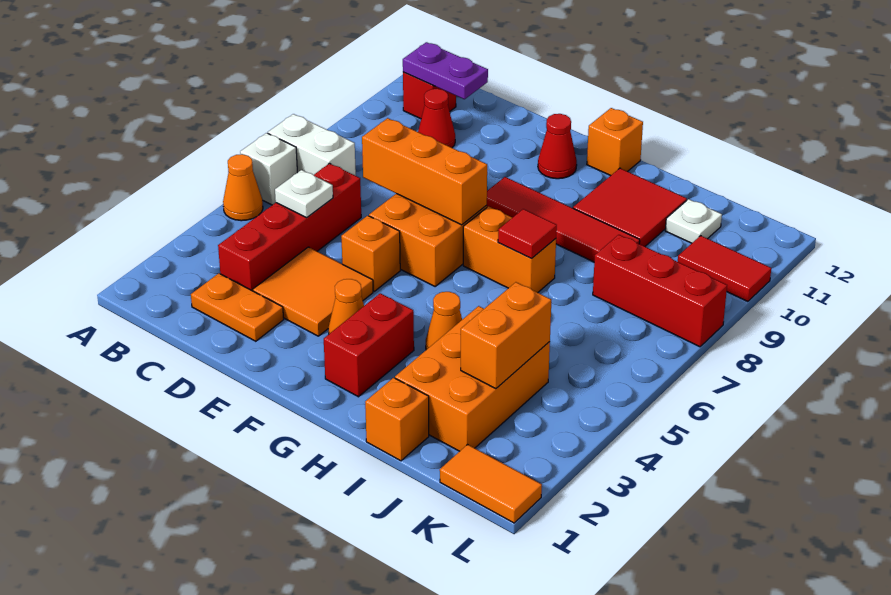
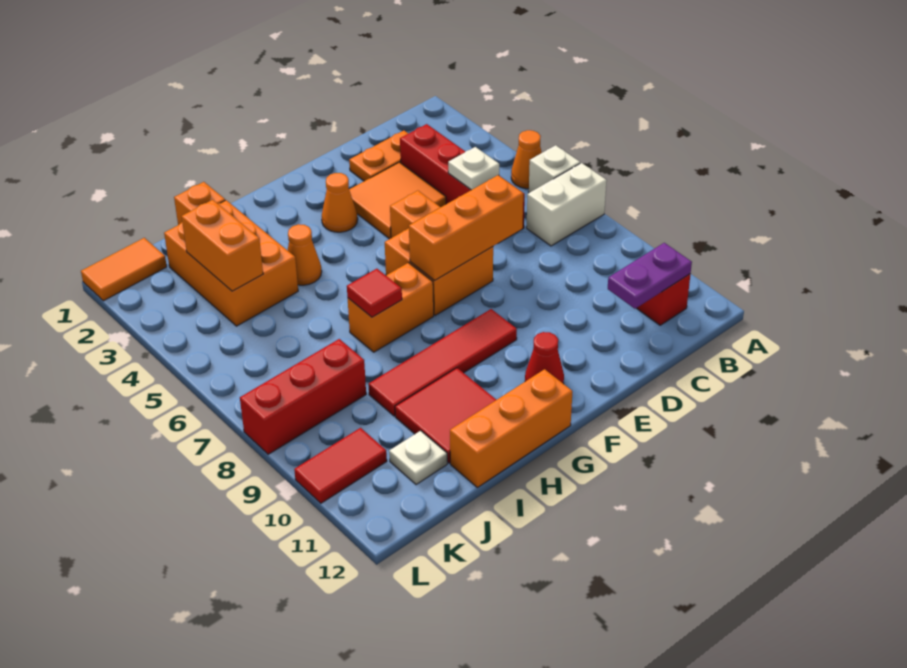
red cone C10 level 1 -> none
red brick G2:G3 level 1 -> none
orange brick G12 level 1 -> orange brick G12:I12 level 1

